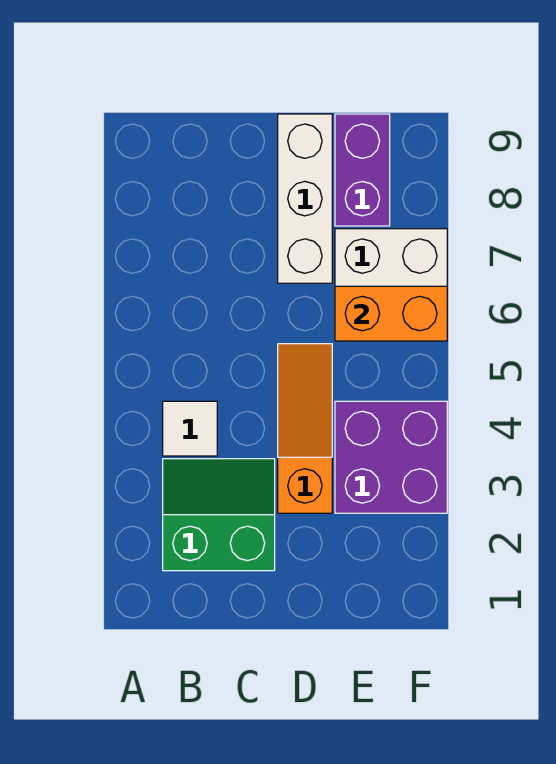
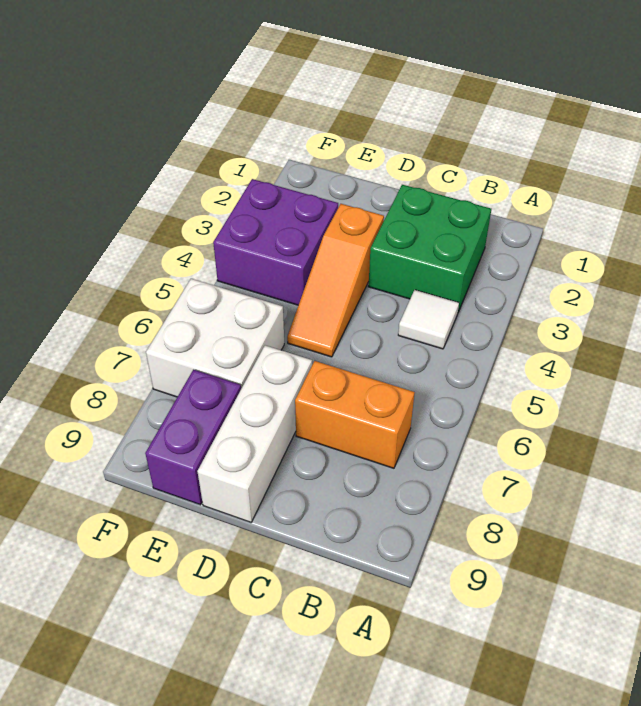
green slope B2:C3 level 1 top 2 -> green brick B2:C3 level 1
orange brick E6:F6 level 2 -> orange brick B7:C7 level 1

